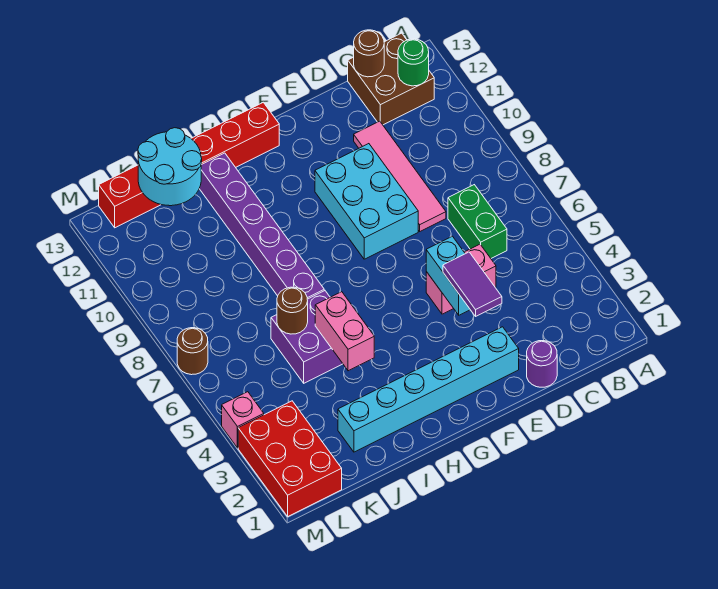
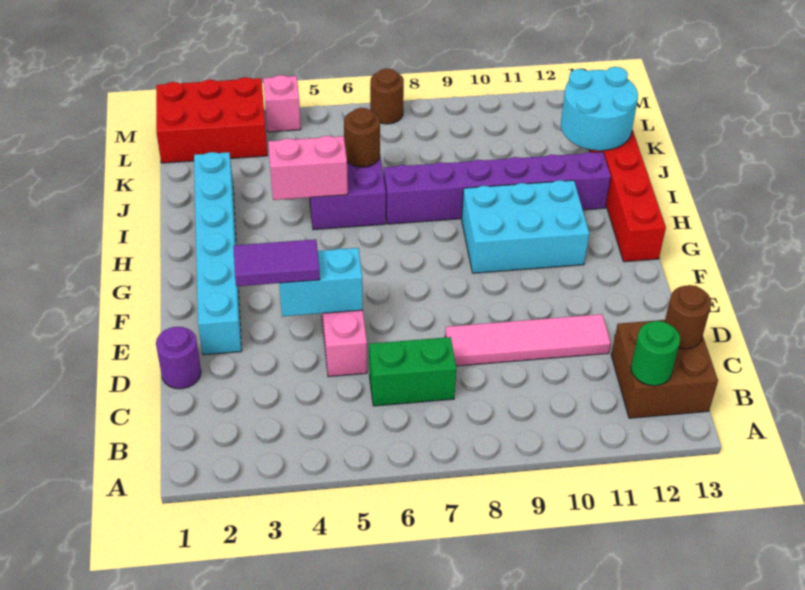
cyan brick E8:F10 level 1 -> cyan brick G9:H11 level 1

